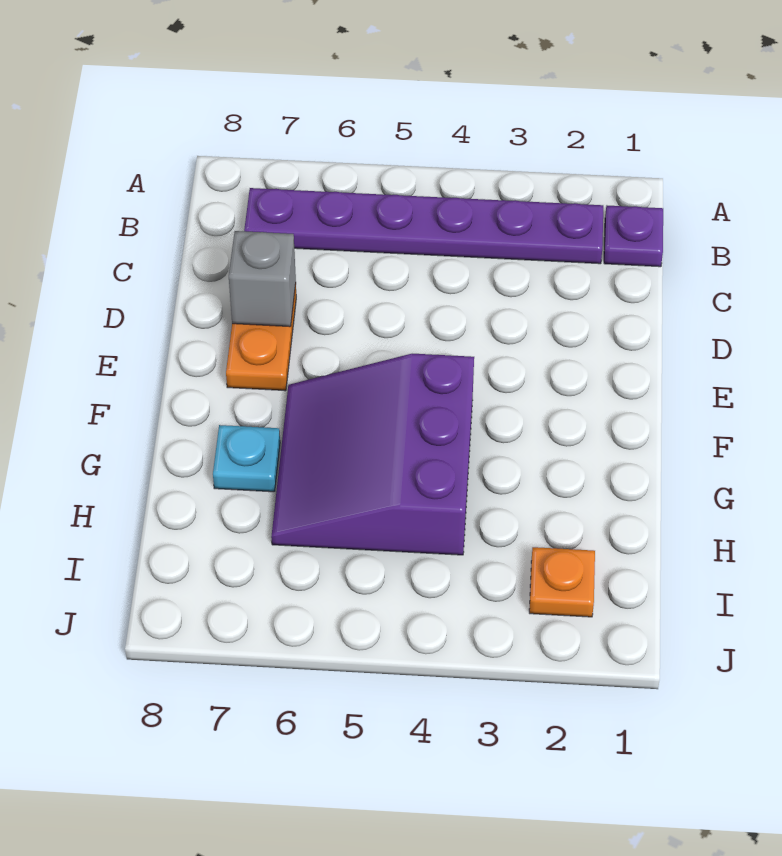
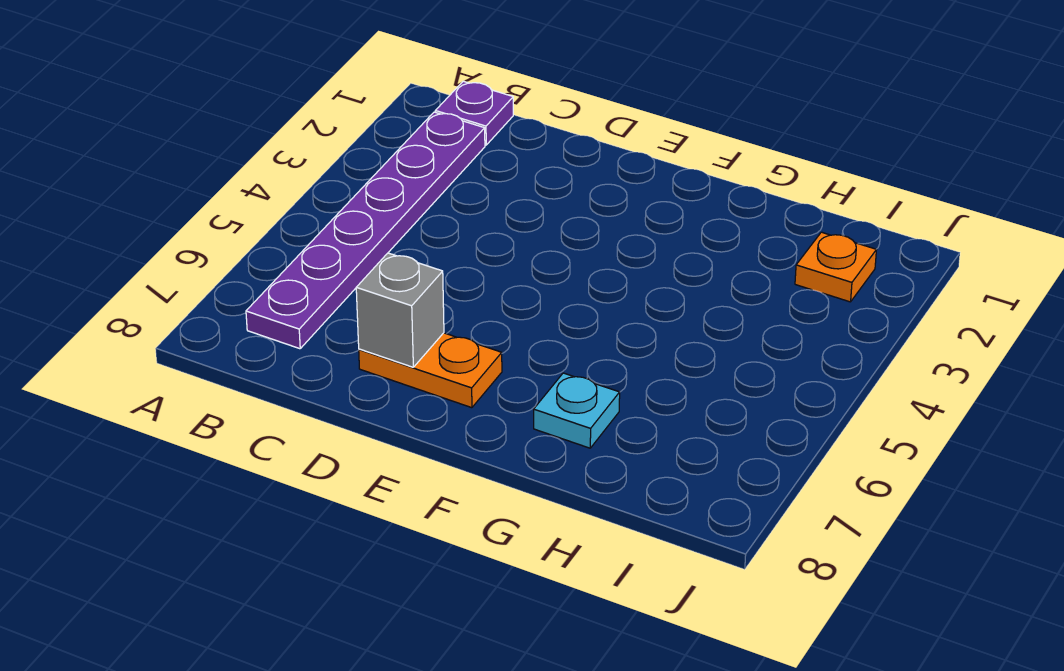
purple slope F4:H6 level 1 top 4 -> none

